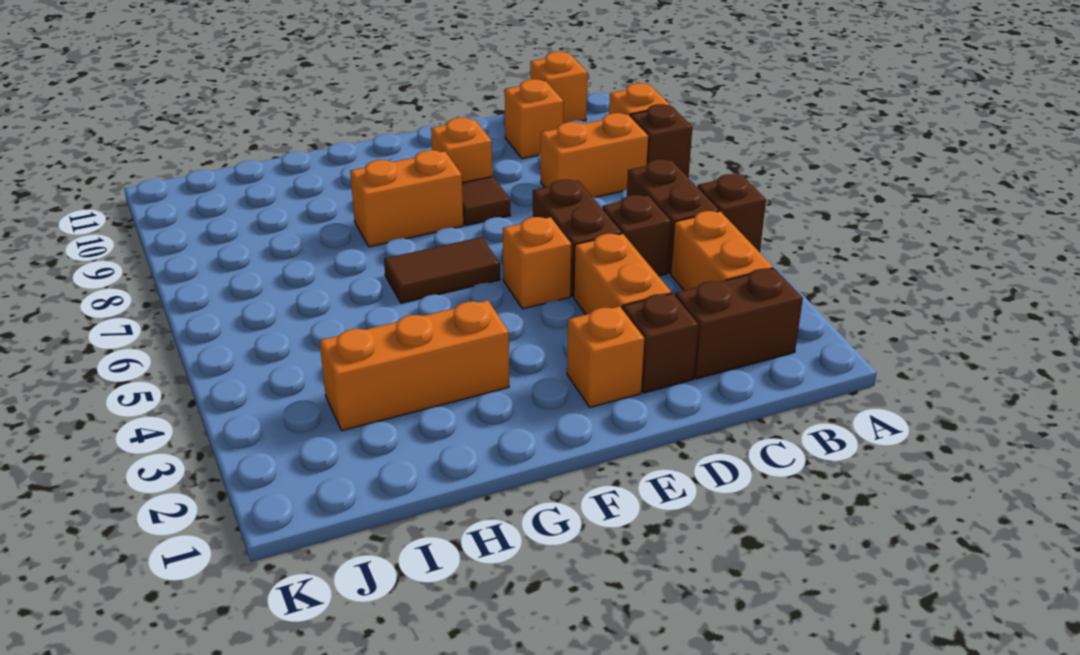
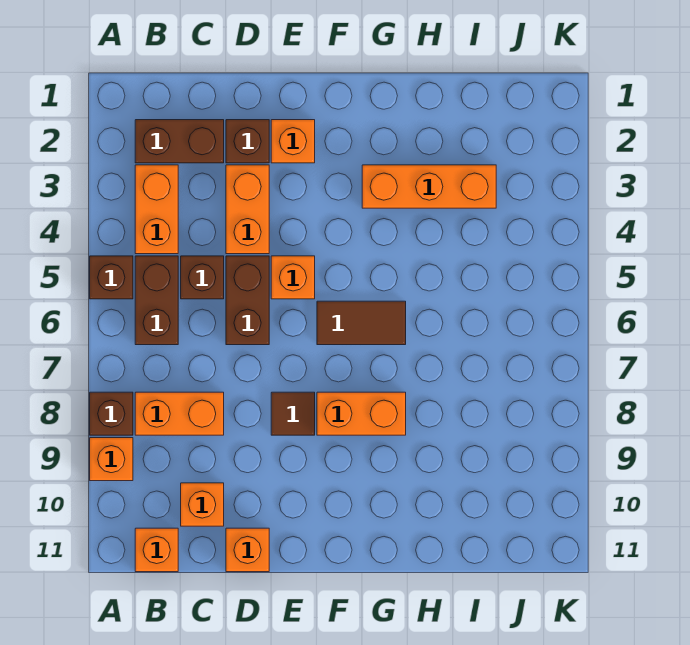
orange brick E9 level 1 -> orange brick D11 level 1

